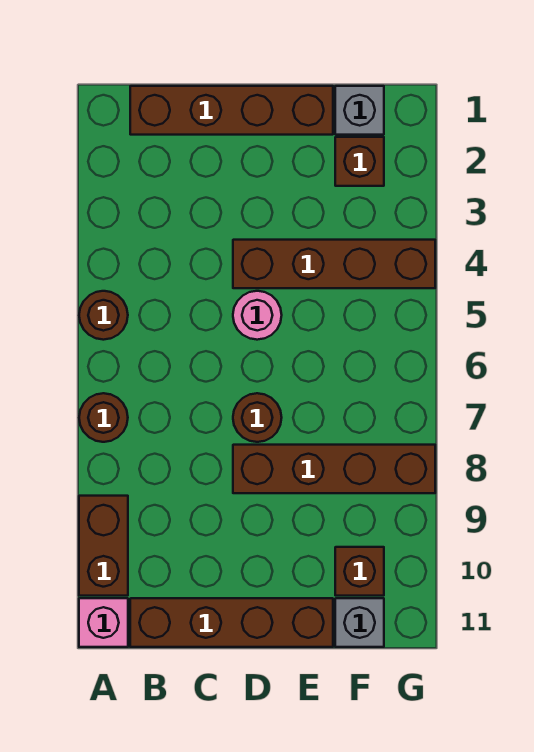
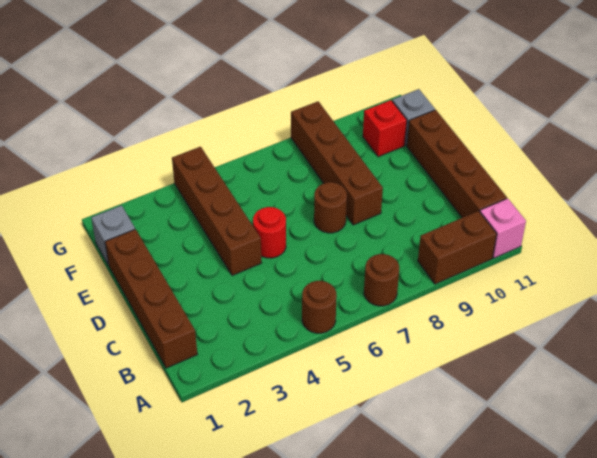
pink round brick D5 level 1 -> red round brick D5 level 1
brown brick F2 level 1 -> none
brown brick F10 level 1 -> red brick F10 level 1

